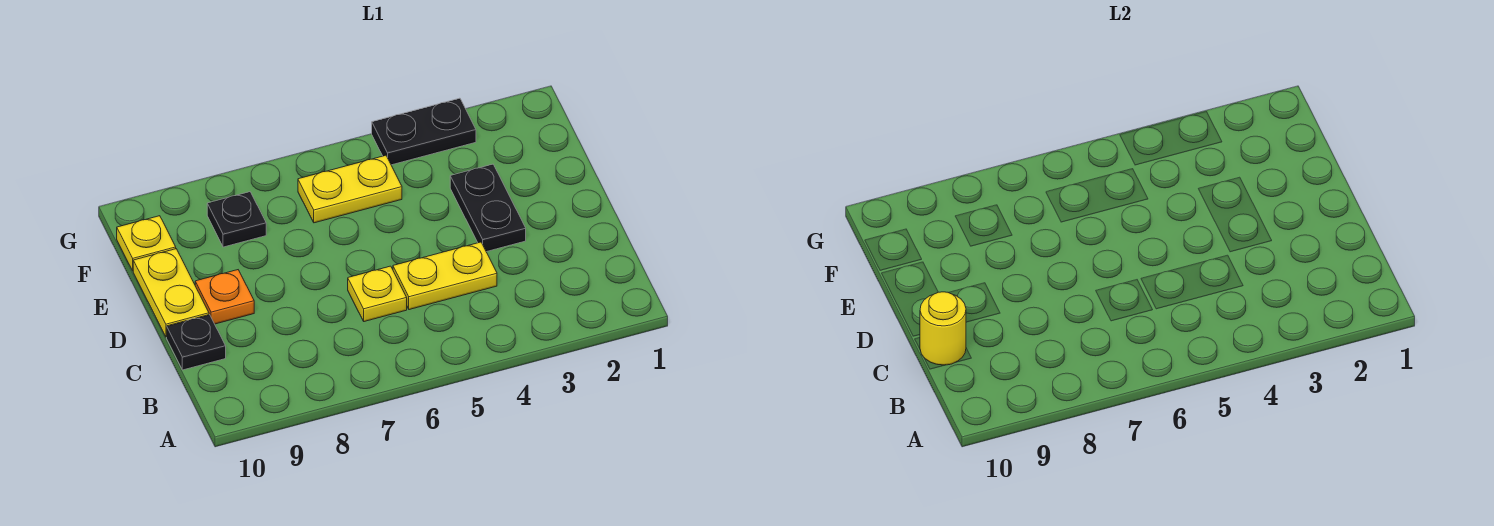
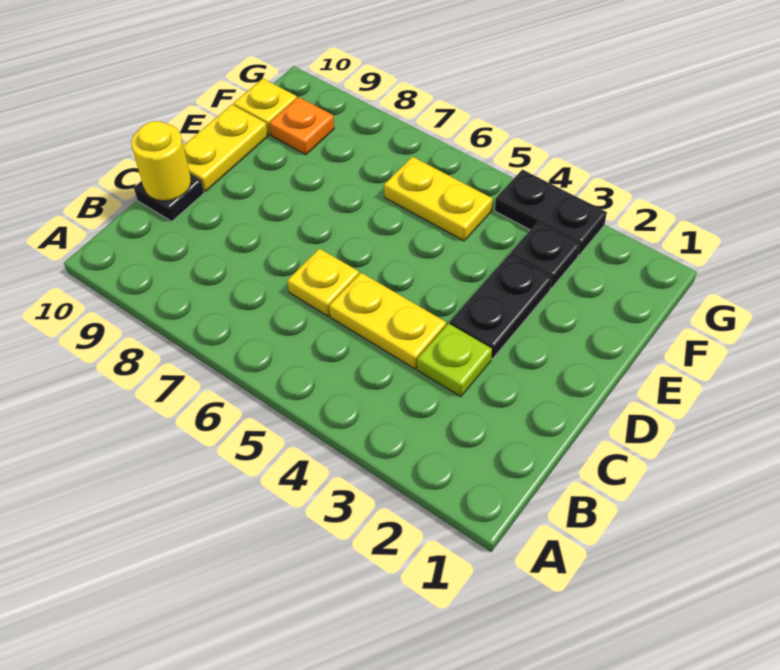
none -> lime plate C3 level 1
orange plate D9 level 1 -> orange plate F9 level 1
black plate F8 level 1 -> black plate F3 level 1

